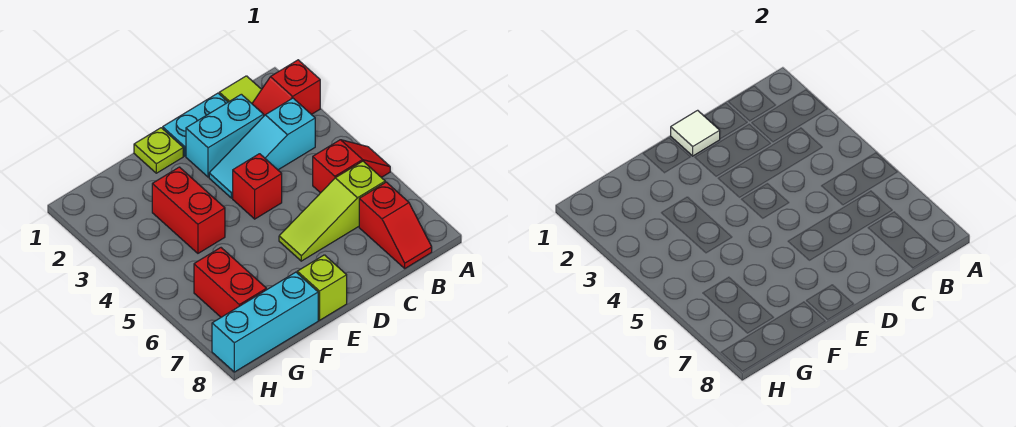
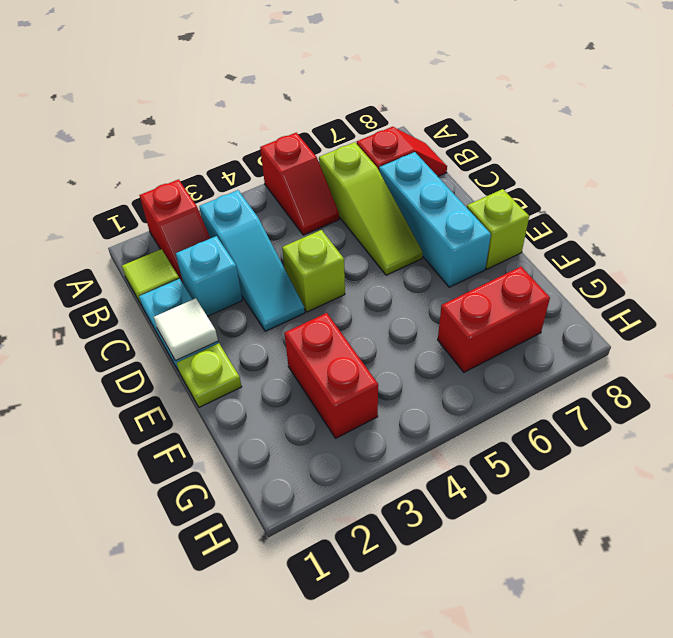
red slope A5:B5 level 1 top B -> red slope A5:B5 level 1 top A
cyan brick C2:D2 level 1 -> cyan brick C2 level 1
red brick D4 level 1 -> lime brick D4 level 1
red brick F3:F4 level 1 -> red brick F3:G3 level 1
cyan brick F8:H8 level 1 -> cyan brick C7:E7 level 1

